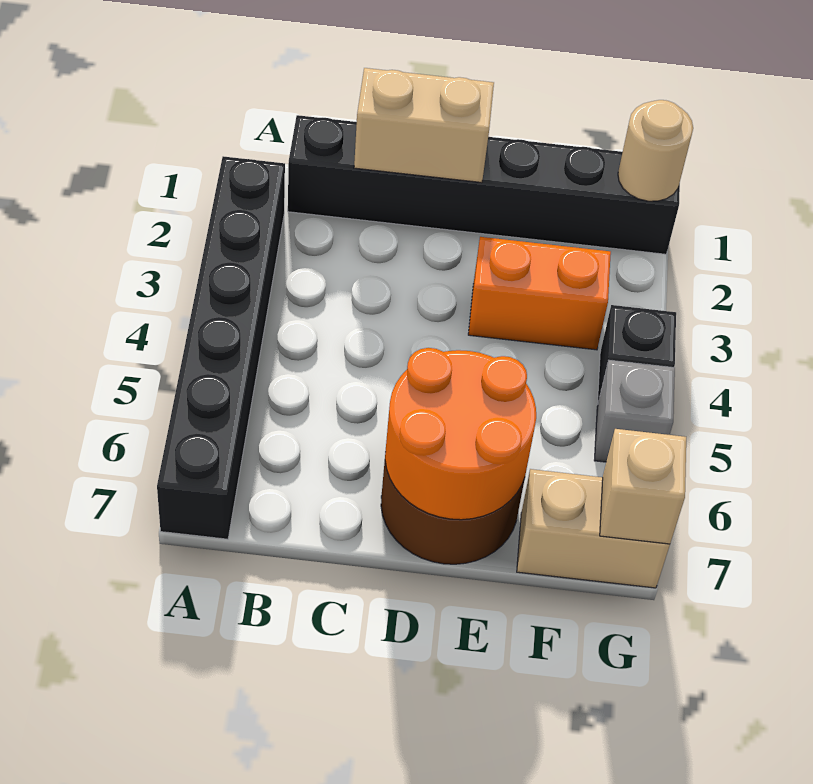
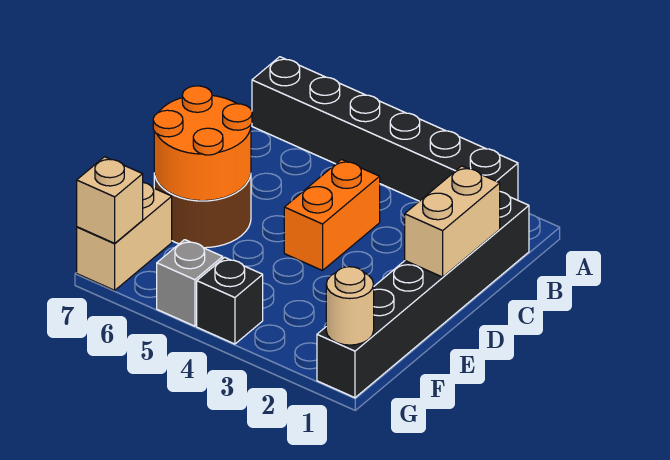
orange brick E3:F3 level 1 -> orange brick C4:D4 level 1

